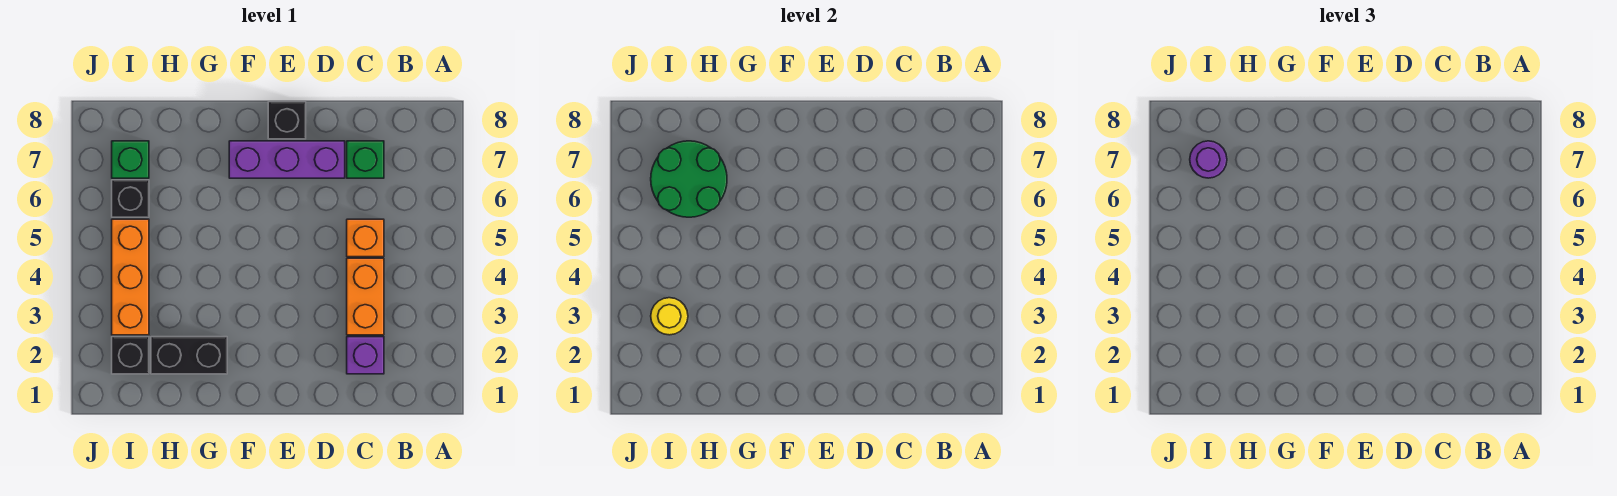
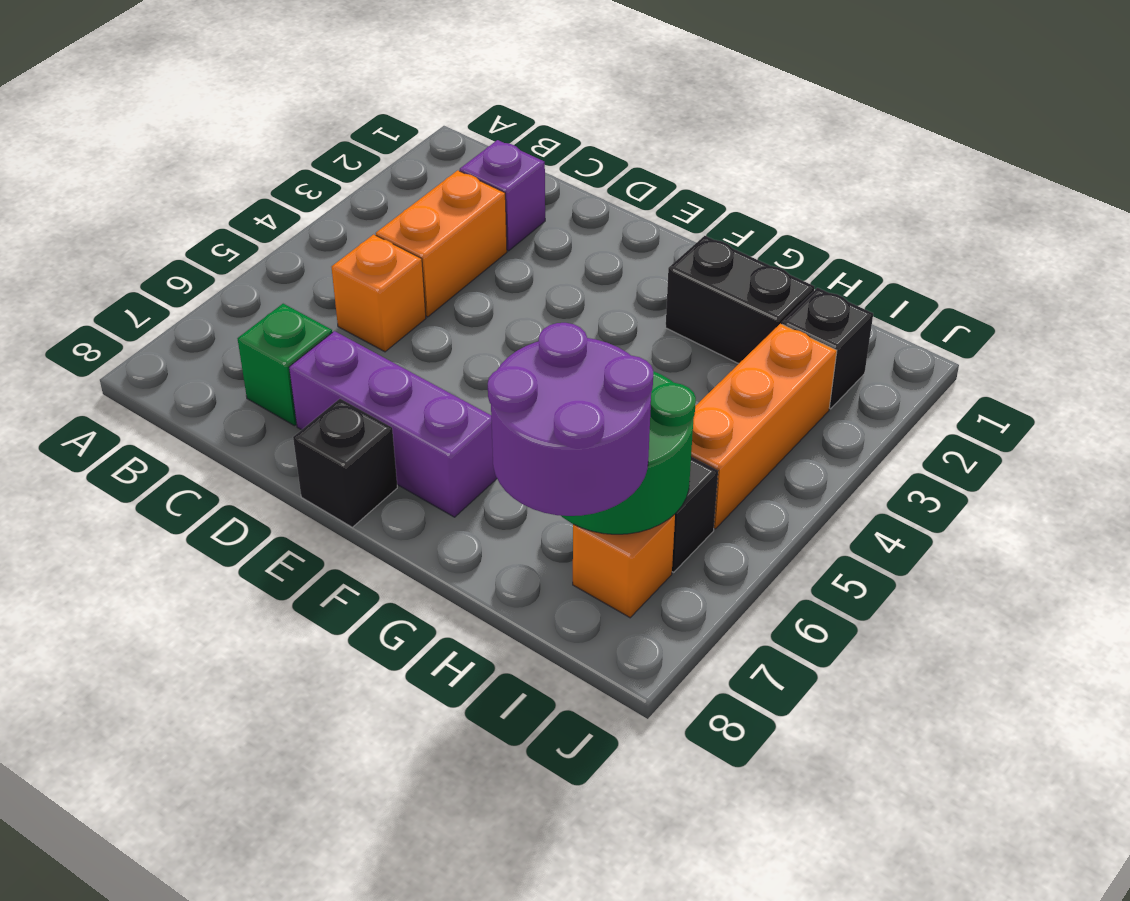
yellow round brick I3 level 2 -> none
green brick I7 level 1 -> orange brick I7 level 1
purple round brick I7 level 3 -> purple round brick H7:I8 level 3

